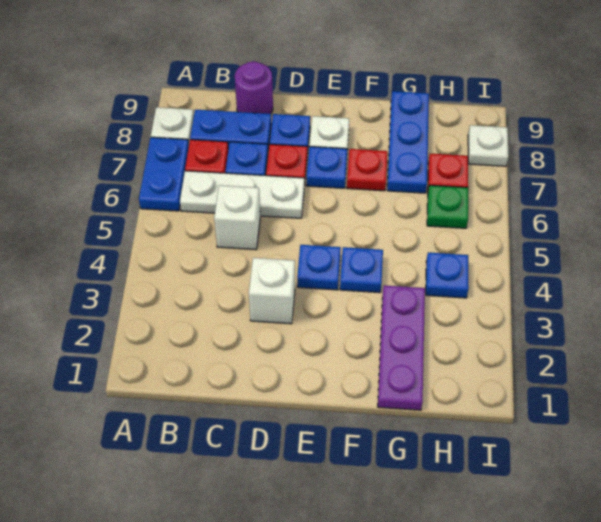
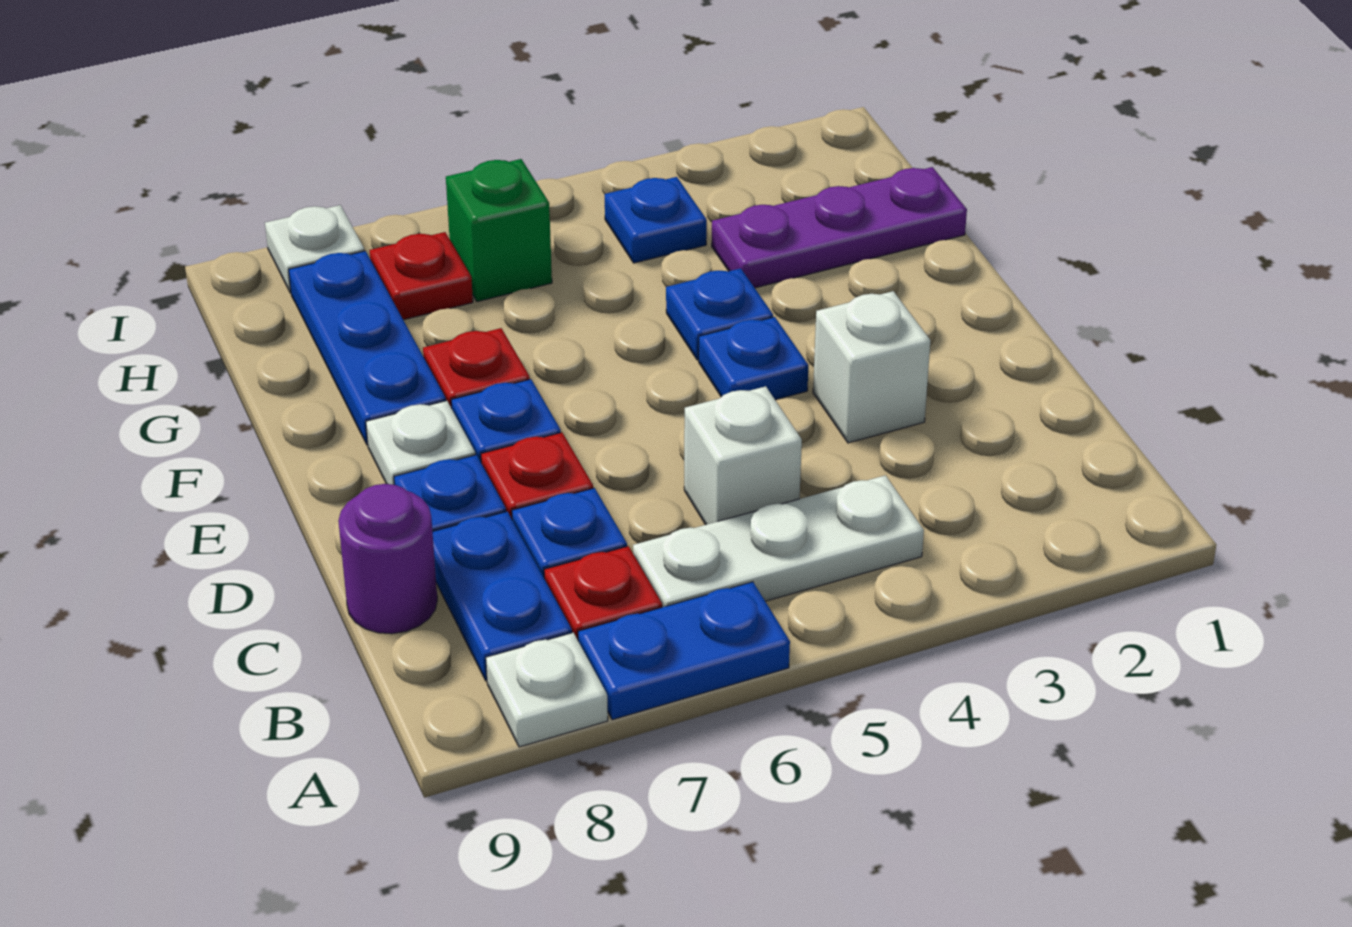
white plate B6:D6 level 1 -> white plate B4:B6 level 1
blue plate G7:G9 level 1 -> blue plate F8:H8 level 1
green plate H6 level 1 -> green brick H6 level 1

